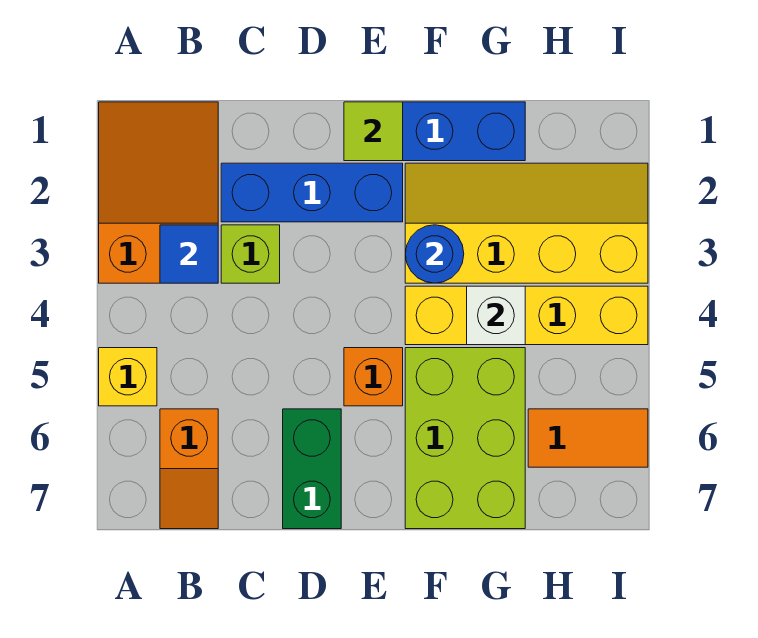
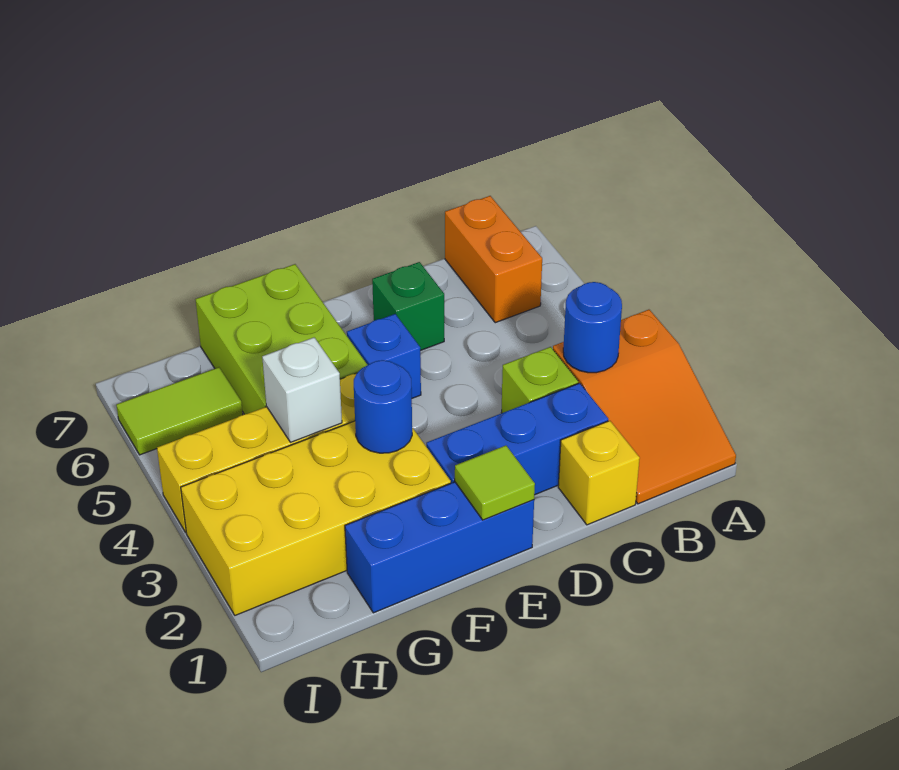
yellow brick A5 level 1 -> yellow brick C1 level 1
blue tile B3 level 2 -> blue round brick B3 level 2
orange slope B6:B7 level 1 top 6 -> orange brick B6:B7 level 1
green brick D6:D7 level 1 -> green brick D6 level 1
orange brick E5 level 1 -> blue brick E5 level 1
yellow slope F2:I3 level 1 top 3 -> yellow brick F2:I3 level 1
orange tile H6:I6 level 1 -> lime tile H6:I6 level 1

